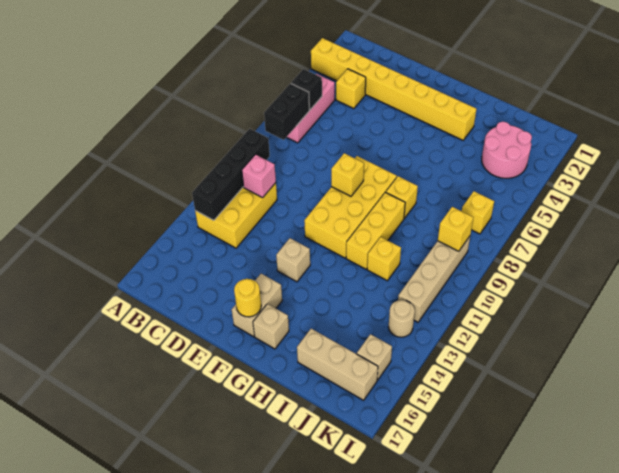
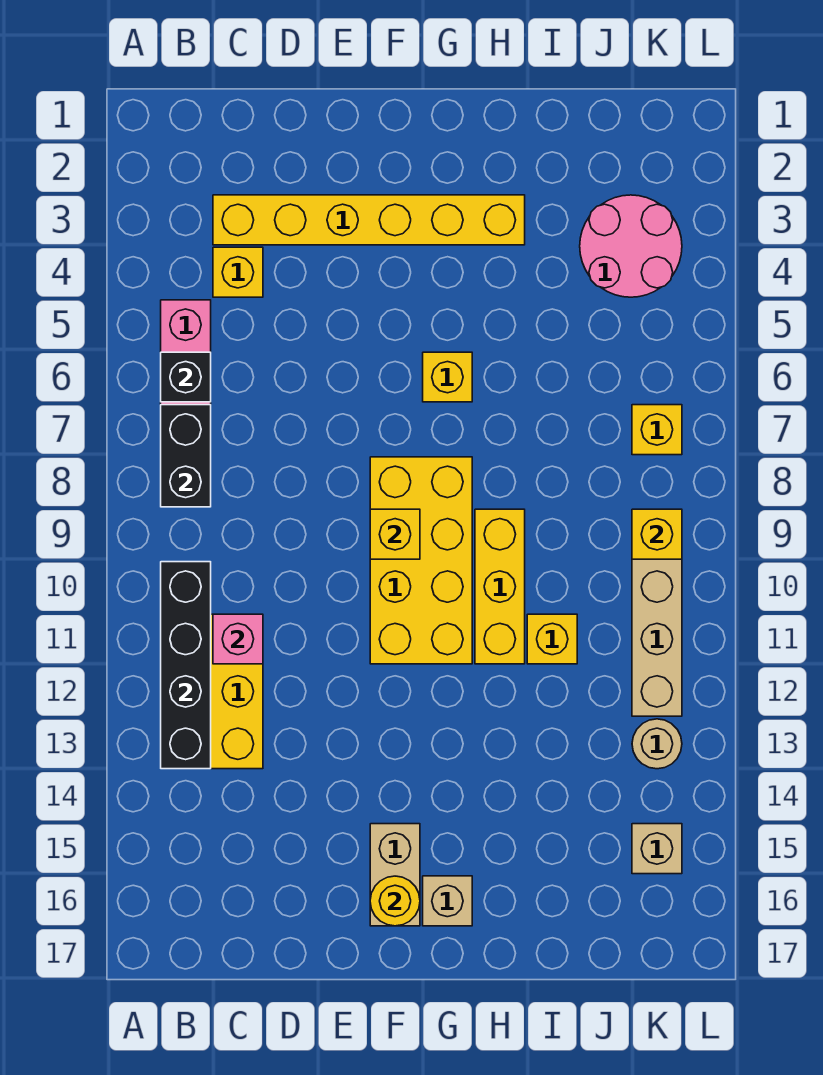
yellow brick A3:H3 level 1 -> yellow brick C3:H3 level 1
tan brick F13 level 1 -> none
yellow brick H8 level 1 -> yellow brick G6 level 1
tan brick I16:K16 level 1 -> none

